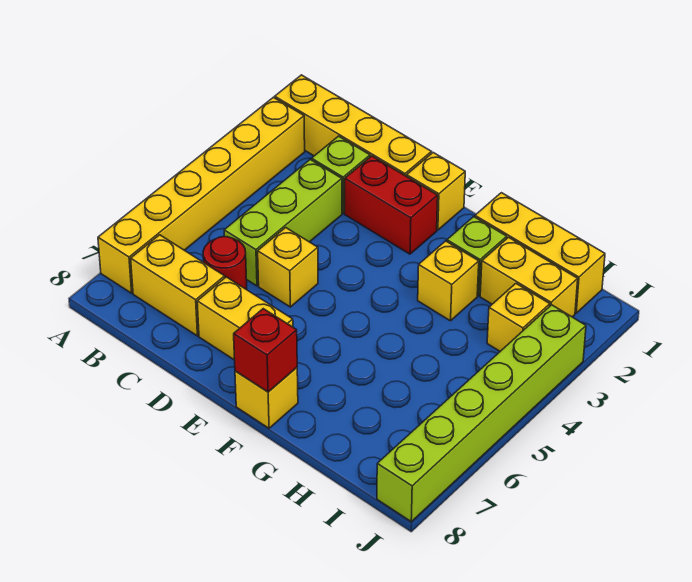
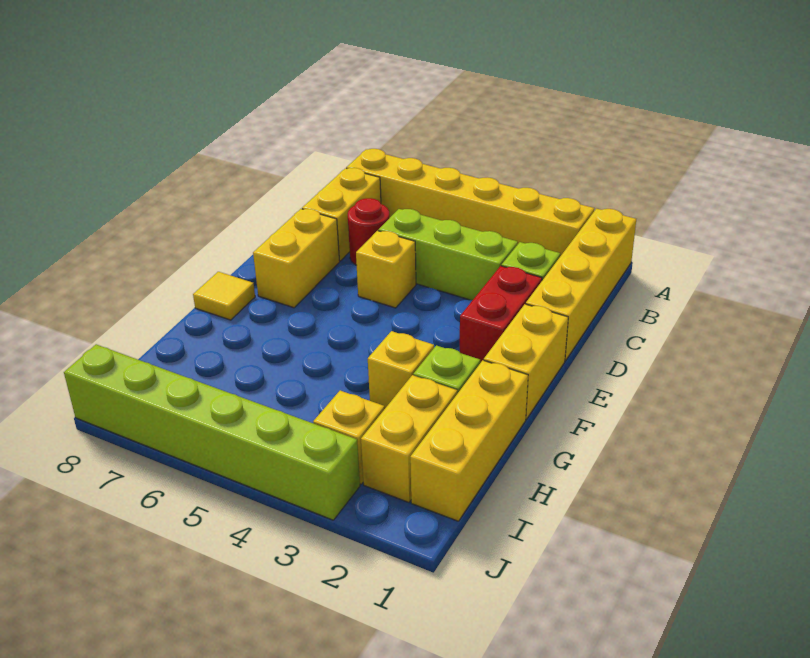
yellow brick E1 level 1 -> yellow brick E1:F1 level 1
yellow brick F8 level 1 -> yellow tile F8 level 1
red brick F8 level 2 -> none

